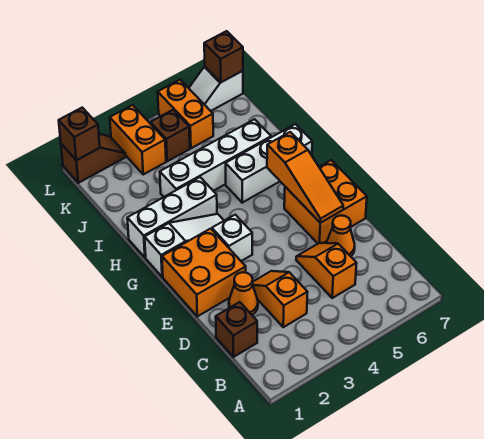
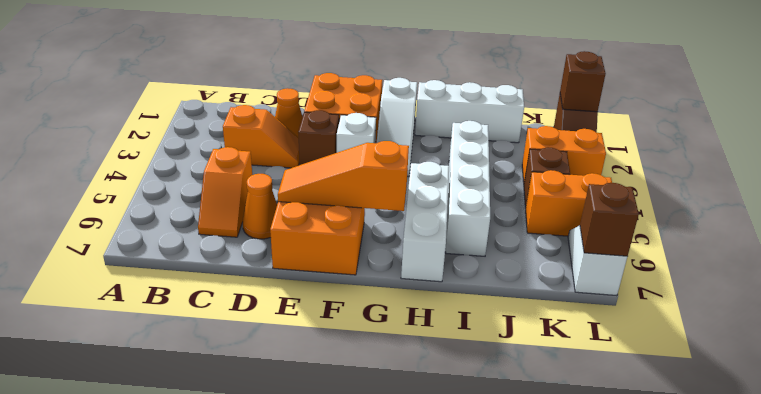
brown brick C1 level 1 -> brown brick E3 level 1
orange slope C5:D5 level 1 top C -> orange slope C5:C6 level 1 top 5
white brick H1:H3 level 1 -> white brick H1:J1 level 1

